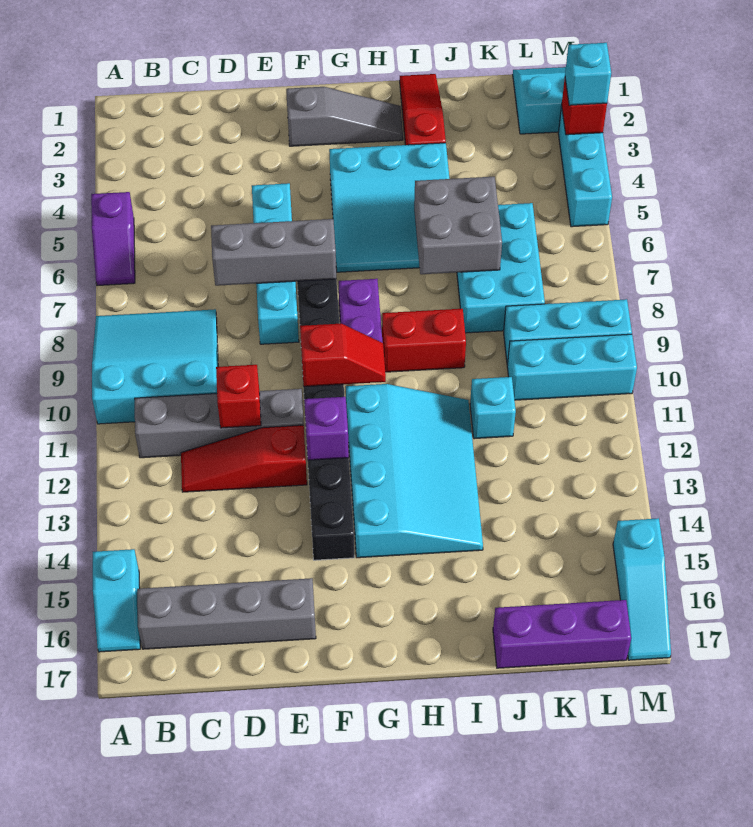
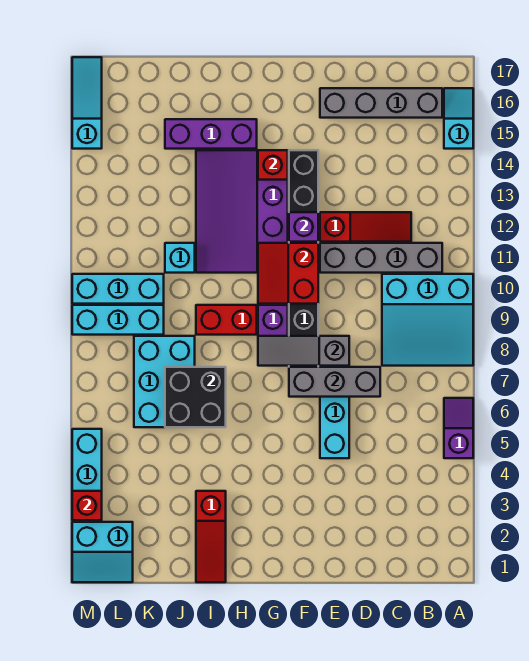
red brick D11 level 2 -> red brick G14 level 2
grey slope F2:H2 level 1 top F -> grey slope E8:G8 level 2 top E
red slope F10:G10 level 2 top F -> red slope F10:G11 level 2 top F
cyan slope G4:I6 level 1 top 4 -> none
cyan slope G11:I14 level 1 top G -> purple slope G11:I14 level 1 top G
grey brick I6:J7 level 2 -> black brick I6:J7 level 2
purple brick J17:L17 level 1 -> purple brick H15:J15 level 1
cyan brick M3 level 3 -> none

